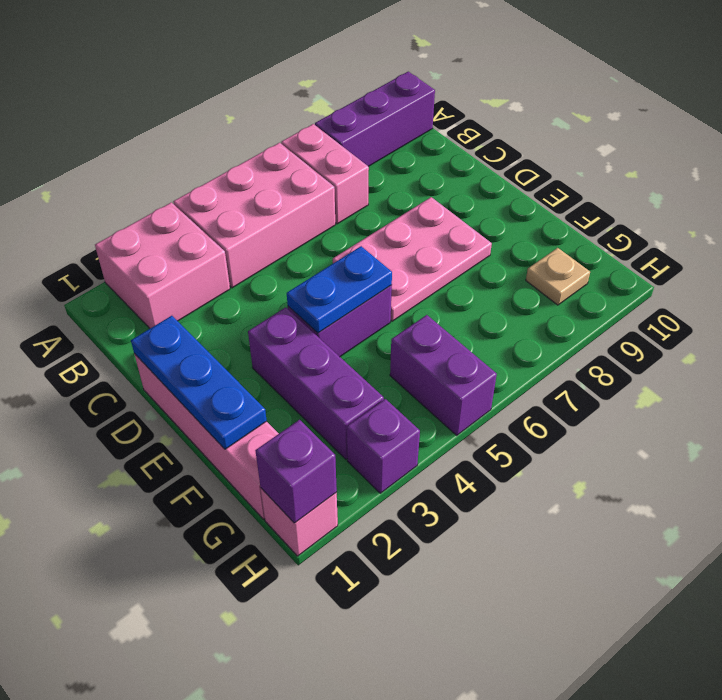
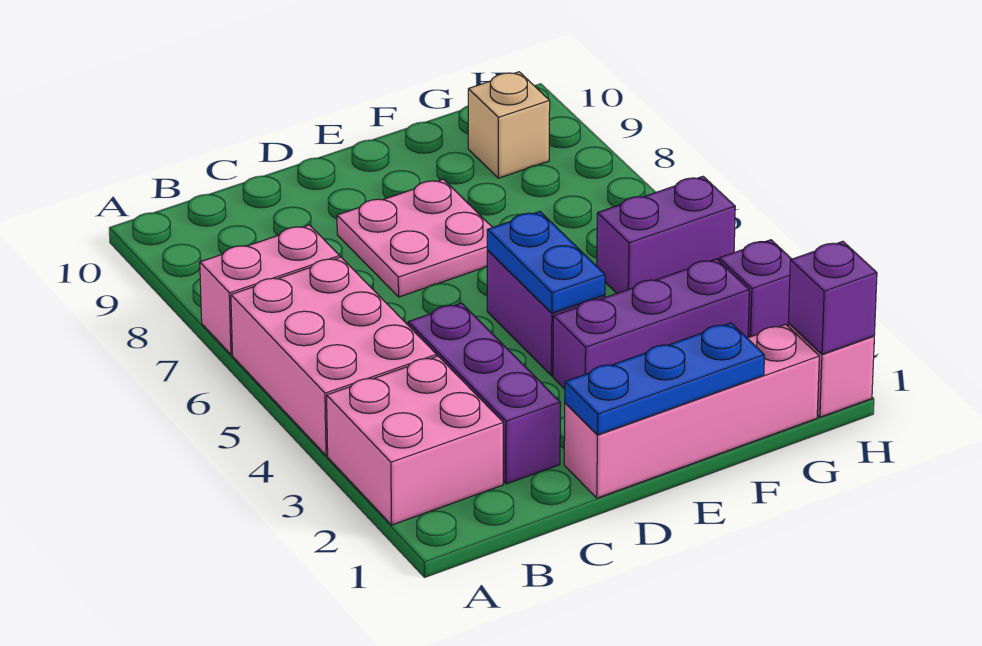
purple brick A8:A10 level 1 -> purple brick C2:C4 level 1
pink plate D6:E8 level 1 -> pink plate D7:E8 level 1
tan plate G9 level 1 -> tan brick G9 level 1

